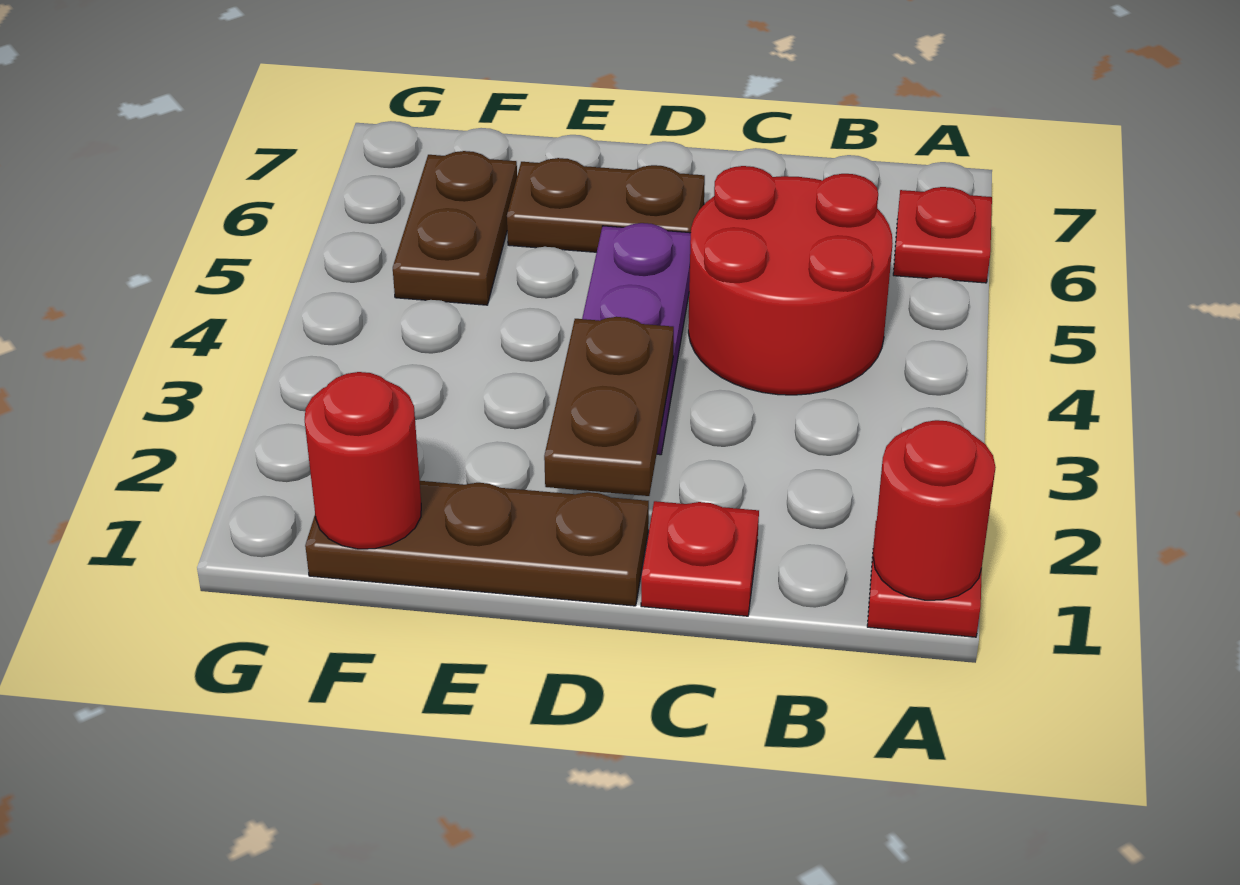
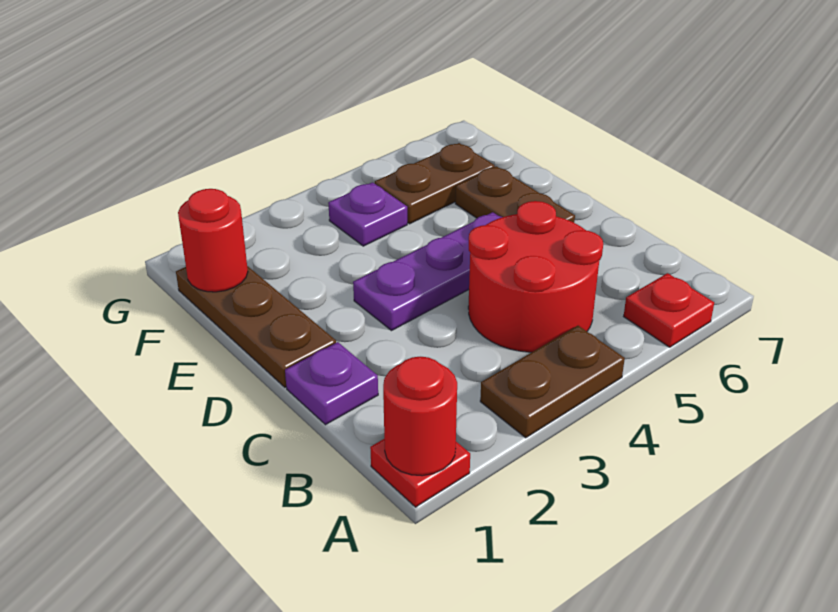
red plate C1 level 1 -> purple plate C1 level 1
brown plate D2:D3 level 2 -> brown plate A3:A4 level 1
none -> purple plate F4 level 1

